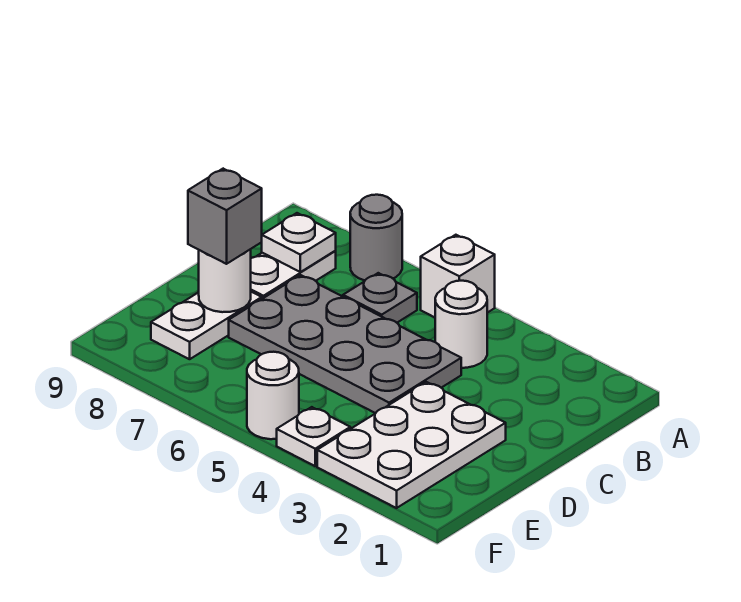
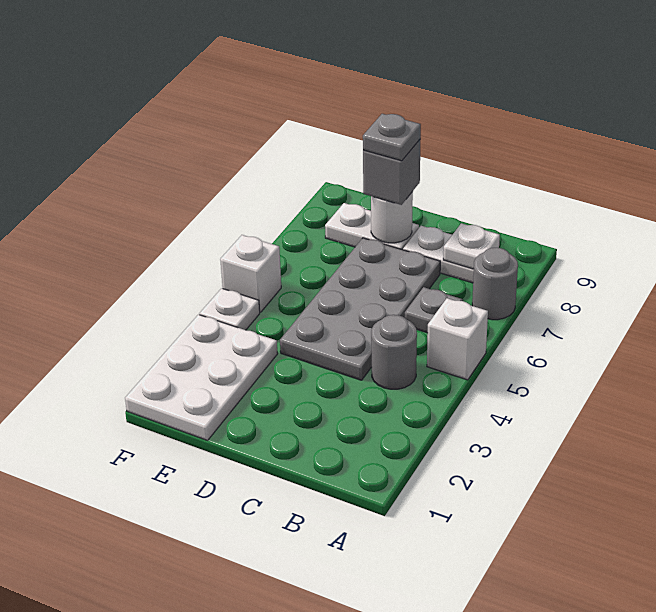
white round brick B4 level 1 -> grey round brick B4 level 1
white plate D2:F3 level 1 -> white plate E1:F3 level 1
none -> grey plate D8 level 4
white round brick F5 level 1 -> white brick F5 level 1

